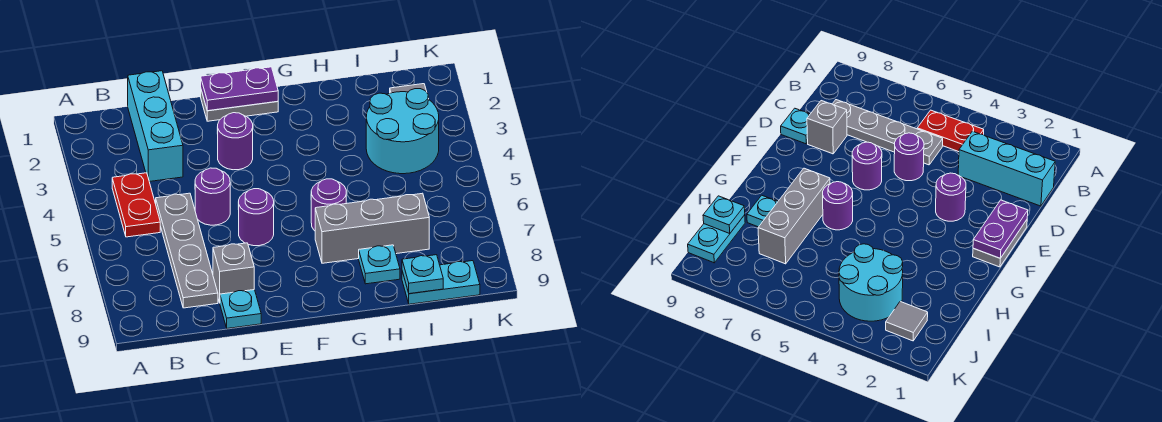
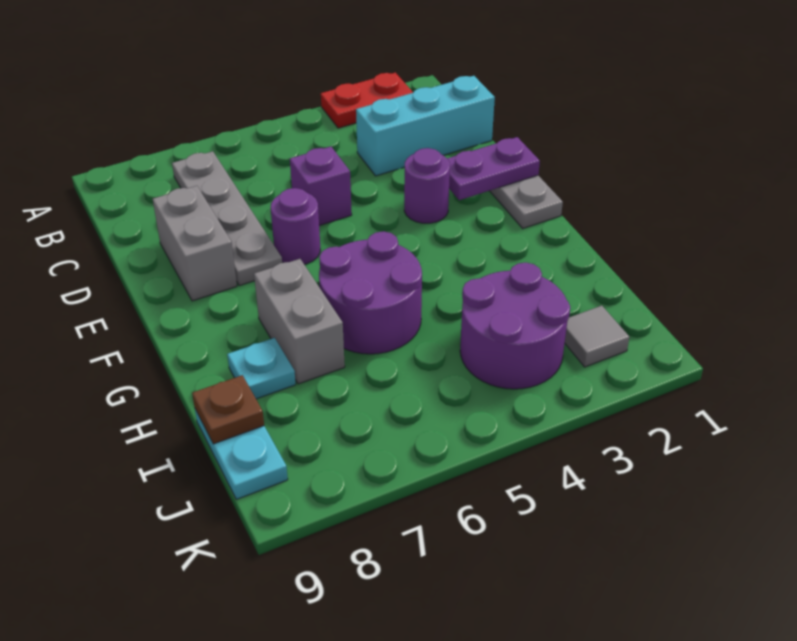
red plate B4:B5 level 1 -> red plate A2:A3 level 1
grey plate C5:C8 level 1 -> grey plate B7:E7 level 1
purple round brick D5 level 1 -> purple brick D5 level 1
grey brick D8 level 1 -> grey brick D8:E8 level 1
cyan plate D9 level 1 -> none
purple plate E1:F1 level 2 -> purple plate E1:E2 level 2
purple round brick G6 level 1 -> purple round brick G5:H6 level 1
grey brick G7:I7 level 1 -> grey brick G7:H7 level 1
cyan round brick I3:J4 level 1 -> purple round brick I3:J4 level 1
cyan plate I9 level 2 -> brown plate I9 level 2

